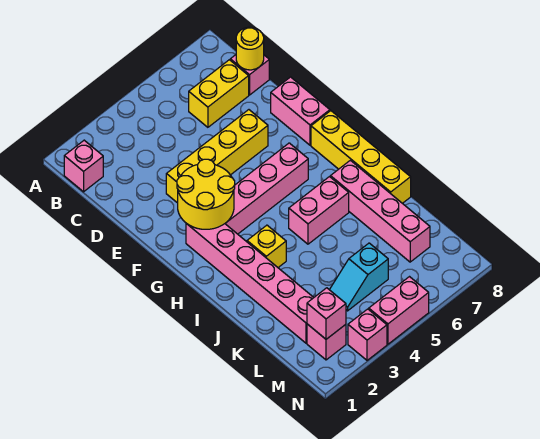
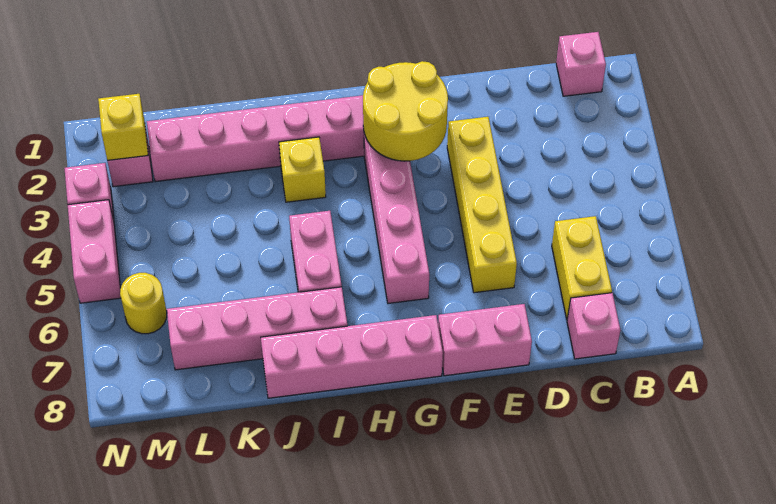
yellow round brick C8 level 2 -> yellow round brick M6 level 1
yellow brick G8:J8 level 1 -> pink brick G8:J8 level 1
cyan slope L4:L5 level 1 top 5 -> none
pink brick M2 level 2 -> yellow brick M2 level 2

